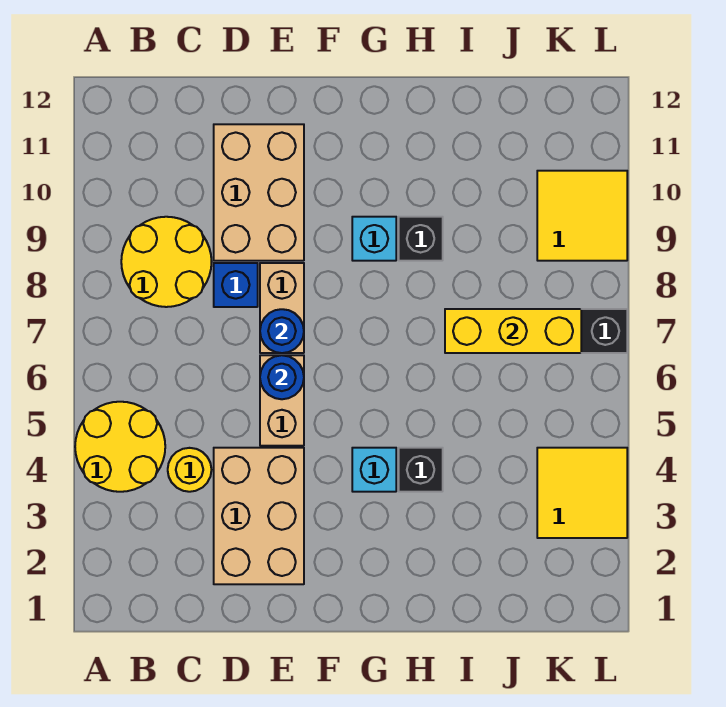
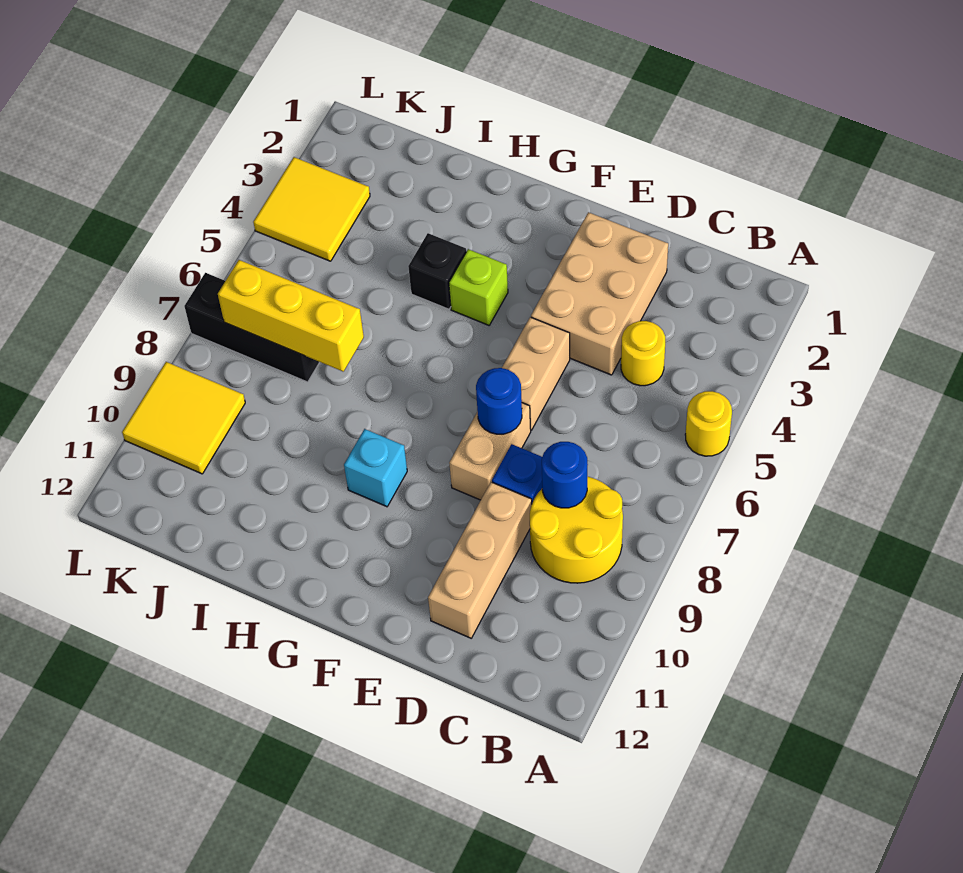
yellow round brick A4:B5 level 1 -> yellow round brick A5 level 1
tan brick D9:E11 level 1 -> tan brick D9:D11 level 1
blue round brick E6 level 2 -> blue round brick C8 level 2
cyan brick G4 level 1 -> lime brick G4 level 1
black brick H9 level 1 -> none

